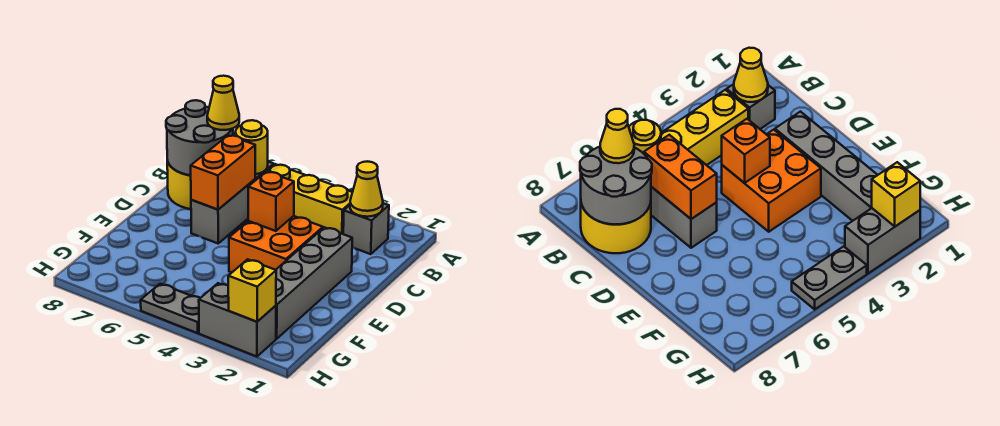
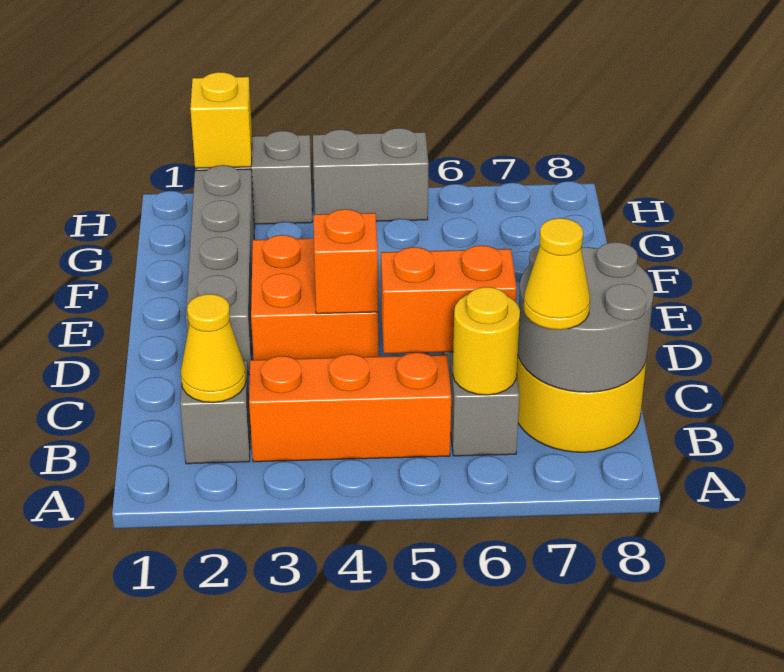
yellow brick B3:B5 level 1 -> orange brick B3:B5 level 1
orange brick C6:D6 level 2 -> orange brick C5:C6 level 2
grey plate H4:H5 level 1 -> grey brick H4:H5 level 1

